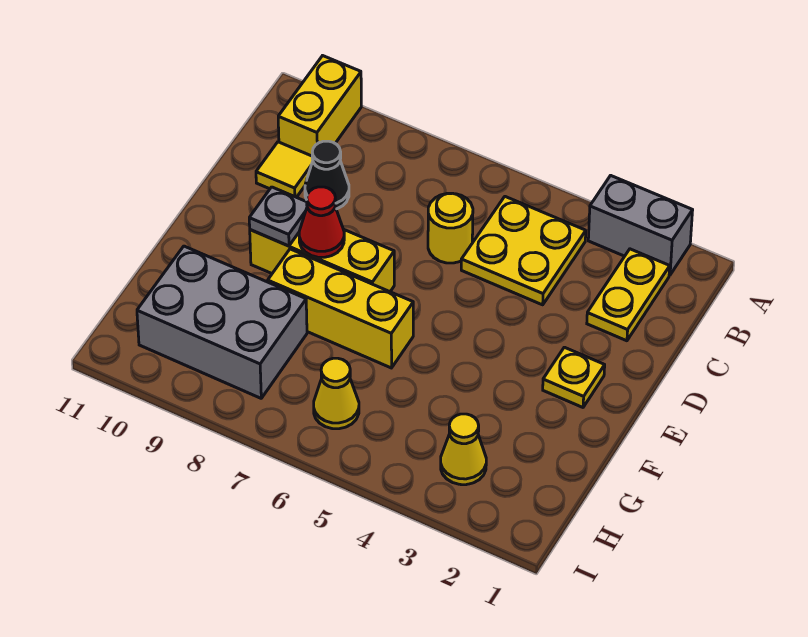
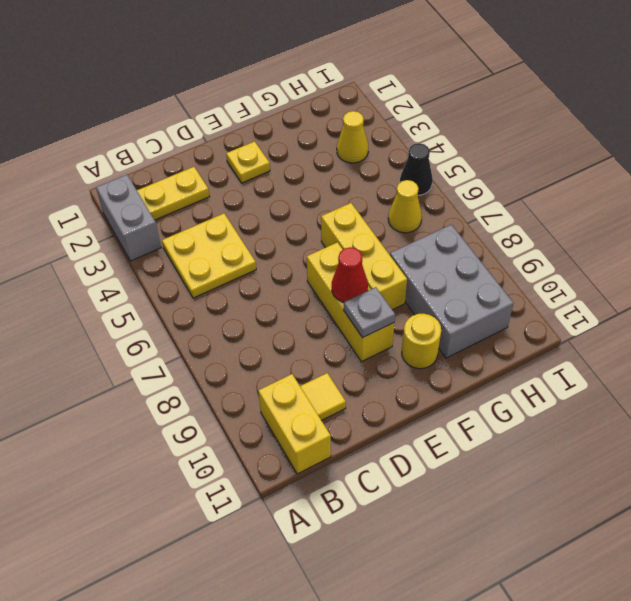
yellow brick A10:B10 level 1 -> yellow brick B10:B11 level 1
yellow round brick C6 level 1 -> yellow round brick F10 level 1
black cone C9 level 1 -> black cone I5 level 1

